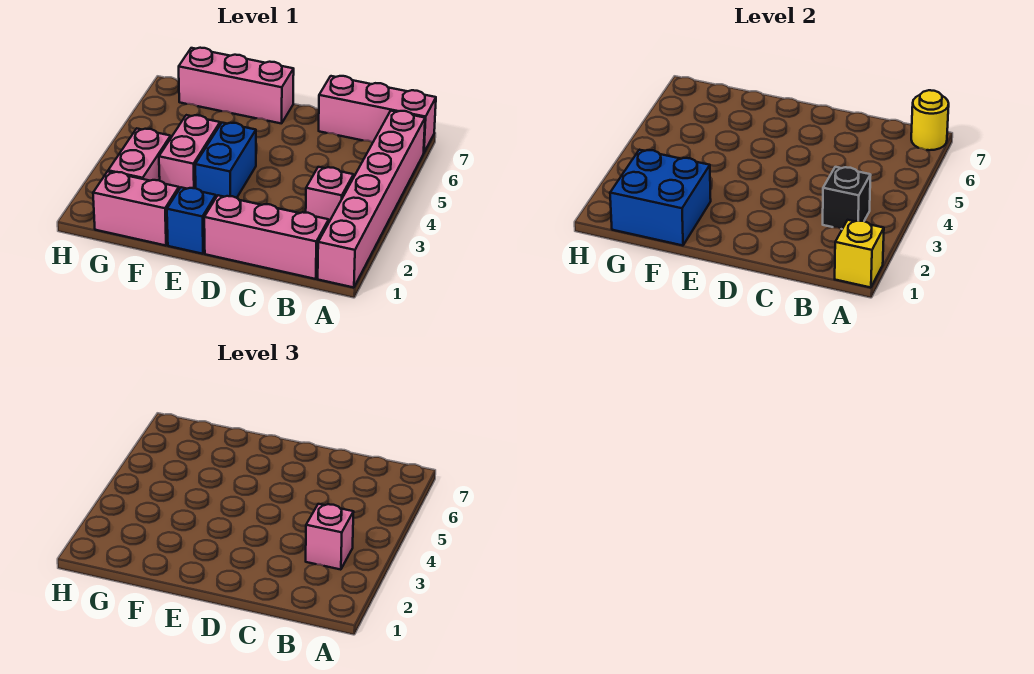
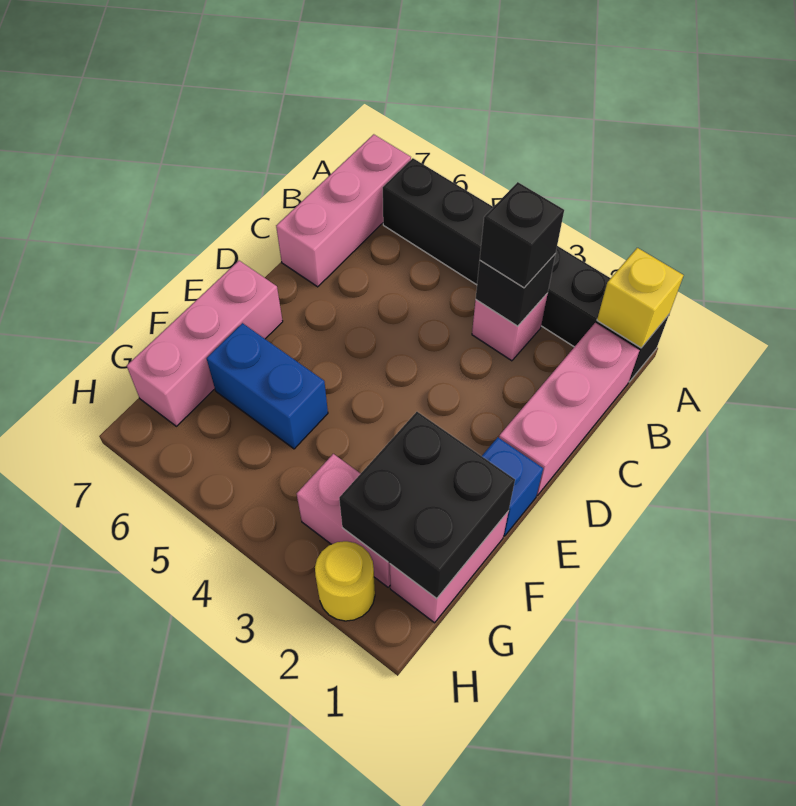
pink brick A1:A6 level 1 -> black brick A1:A6 level 1
yellow round brick A7 level 2 -> yellow round brick H2 level 1
pink brick B3 level 3 -> black brick B3 level 3
blue brick E3:E4 level 1 -> blue brick F5:F6 level 1
blue brick F1:G2 level 2 -> black brick F1:G2 level 2
pink brick F3:F4 level 1 -> none

